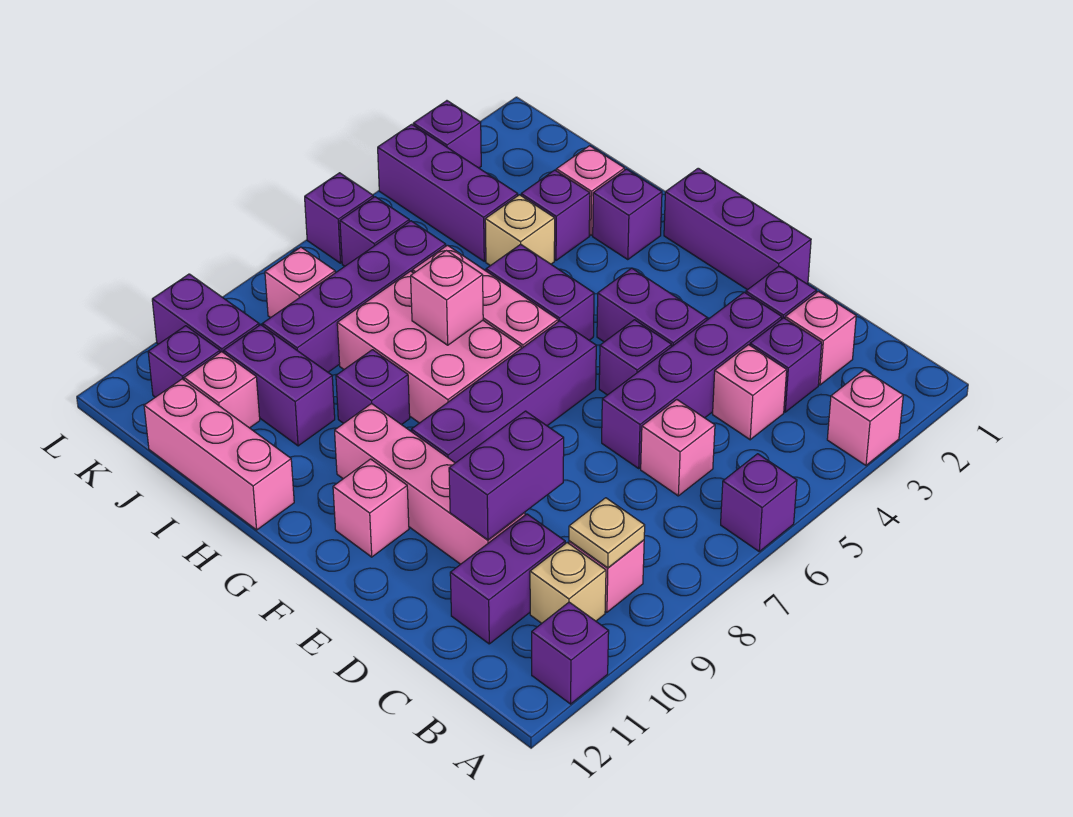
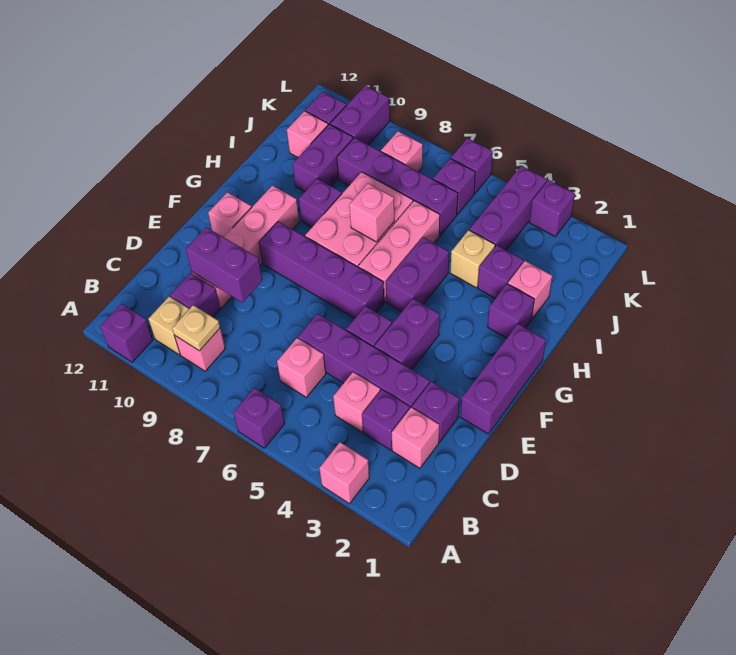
purple brick C10:C11 level 1 -> purple brick C10 level 1
pink brick H12:J12 level 1 -> none

